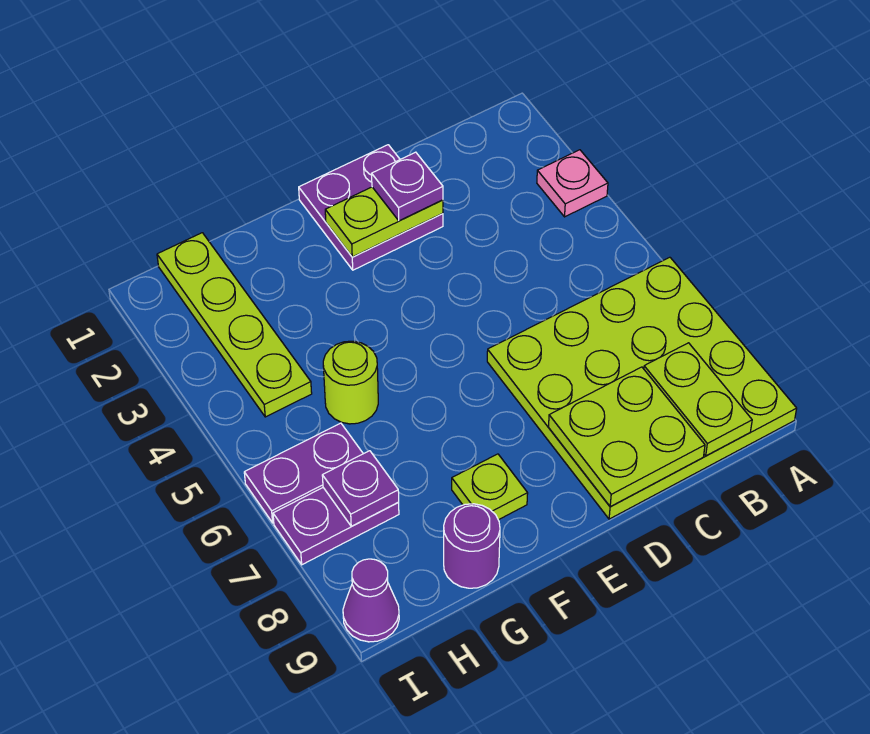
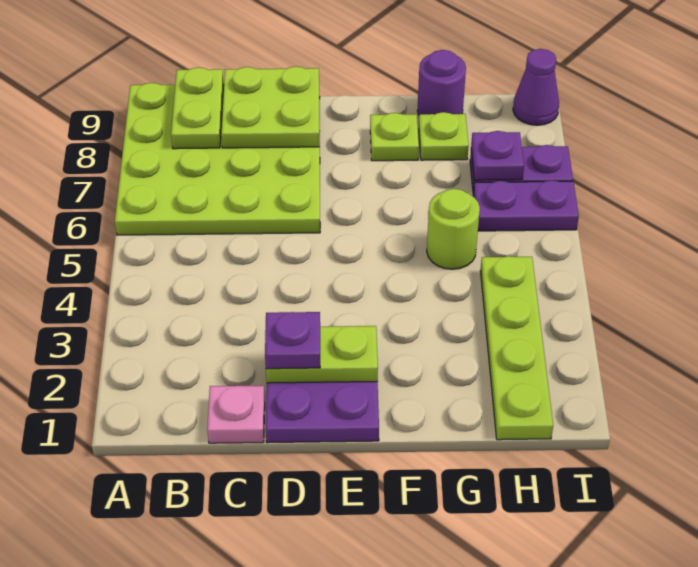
pink plate A3 level 1 -> pink plate C1 level 1
none -> lime plate G8 level 1

